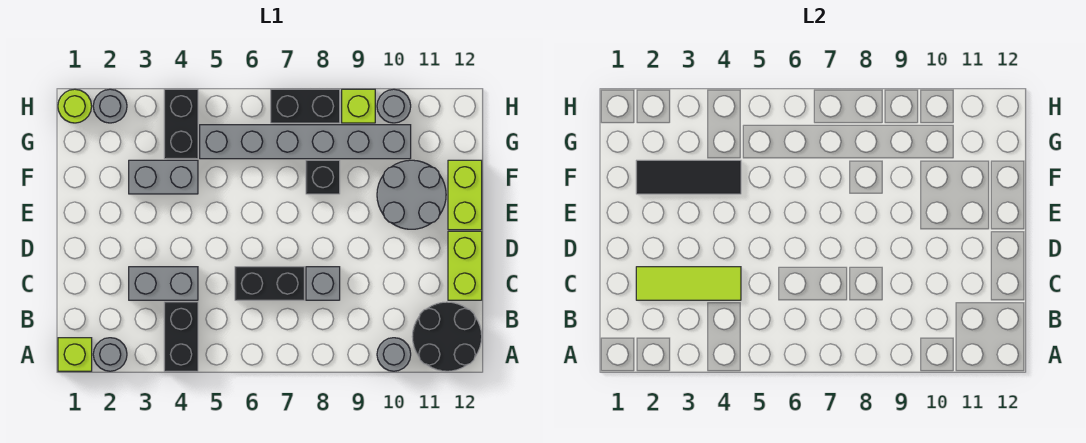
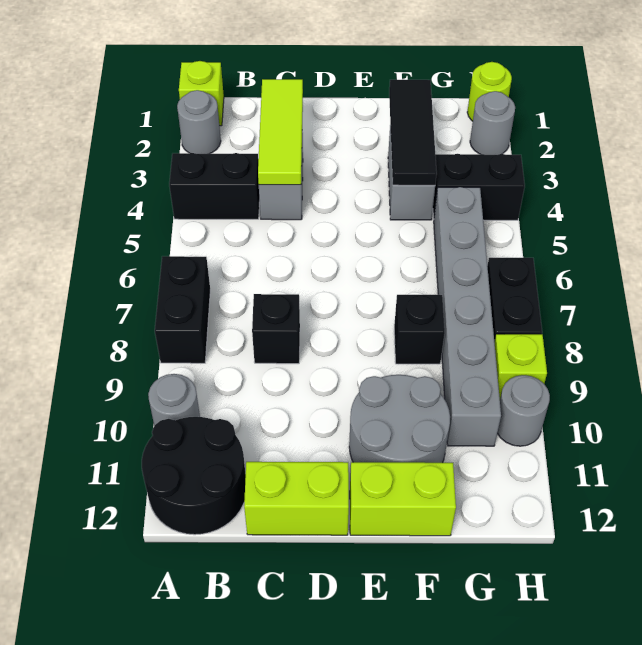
black brick C6:C7 level 1 -> black brick A7:A8 level 1
grey brick C8 level 1 -> black brick C8 level 1

